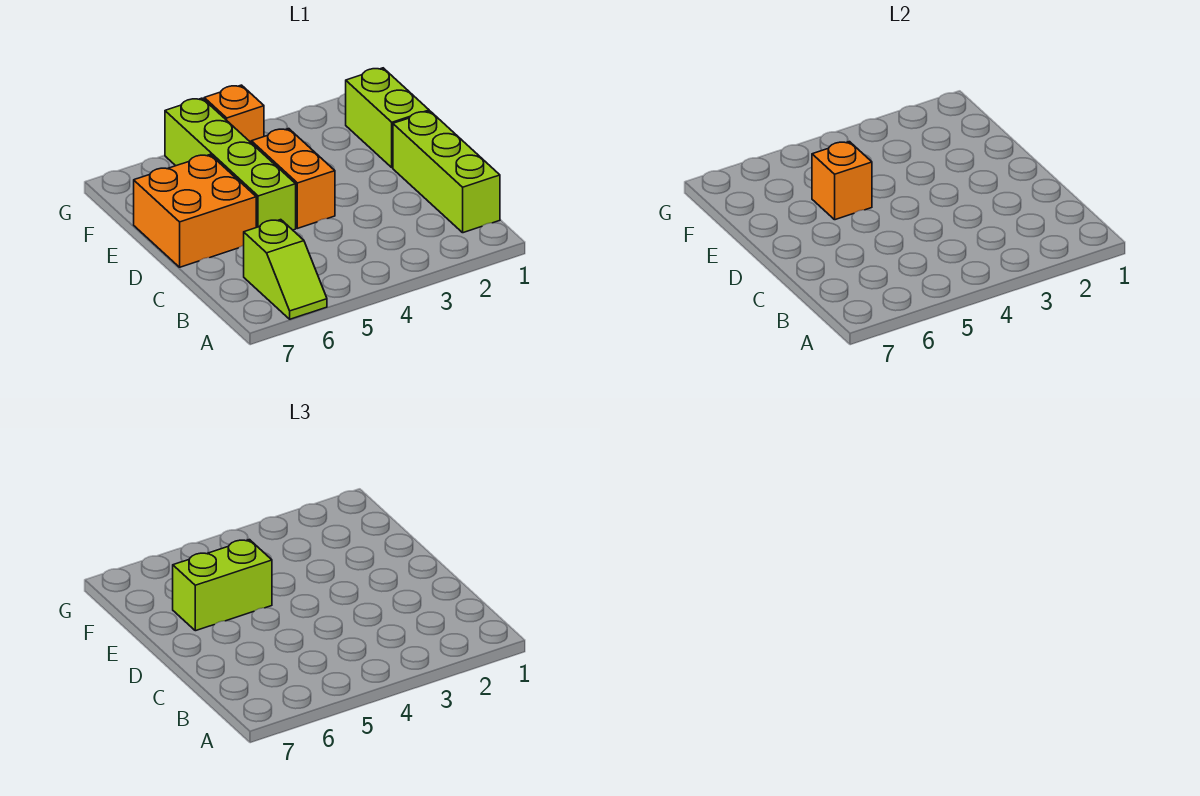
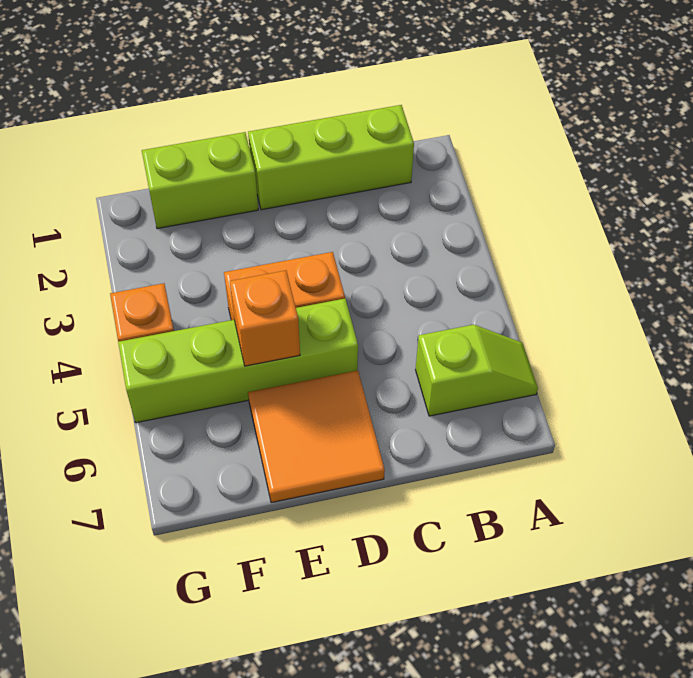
orange brick D6:E7 level 1 -> orange tile D6:E7 level 1
lime brick E5:E6 level 3 -> none

